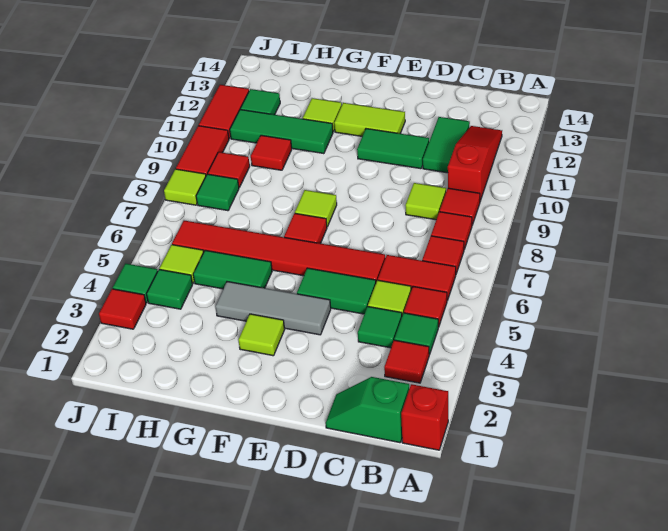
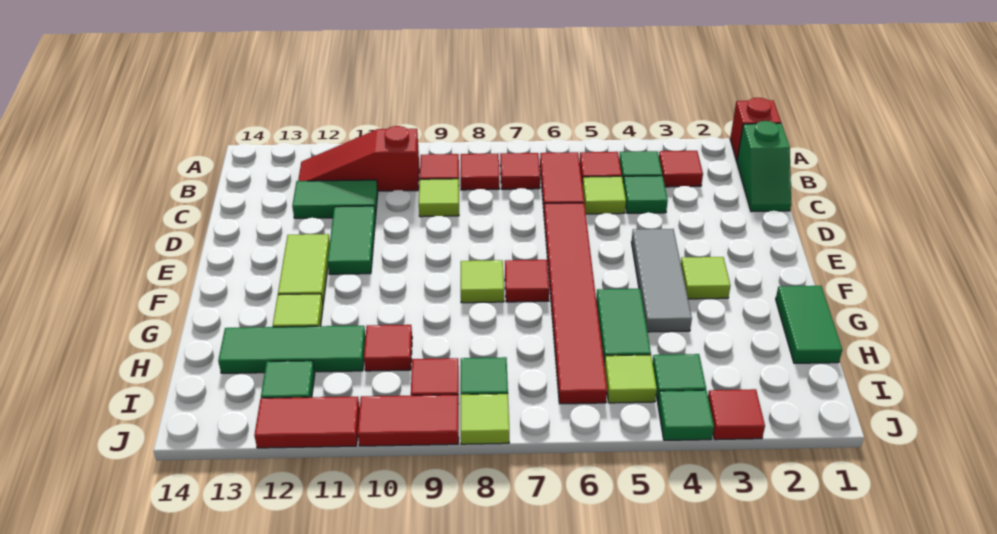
green tile D5:E5 level 1 -> green tile G1:H1 level 1
green tile G11:I11 level 1 -> green tile H11:H13 level 1

